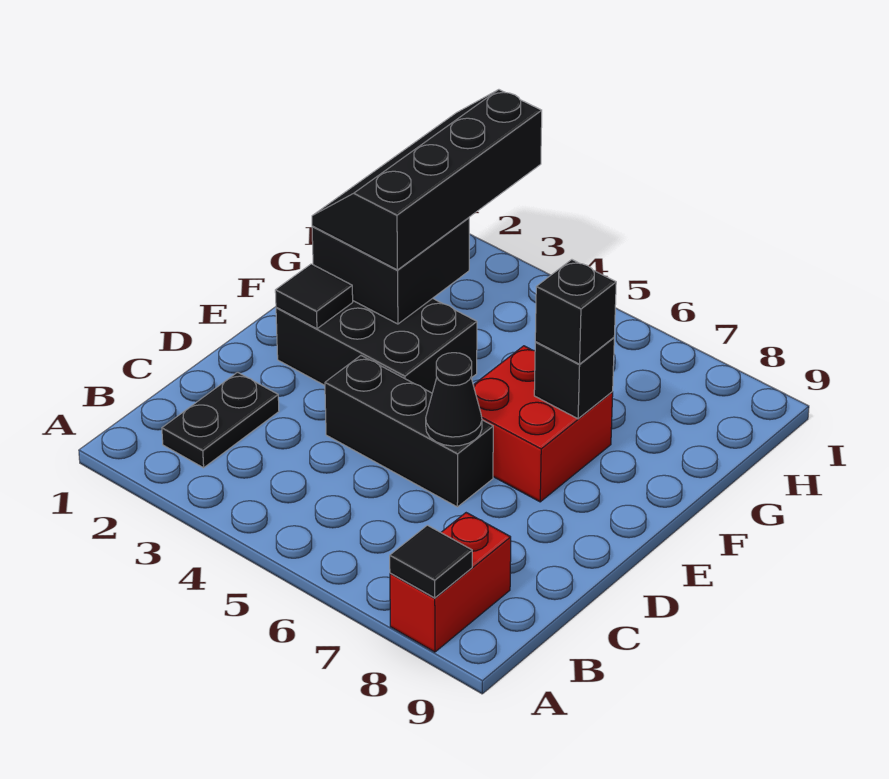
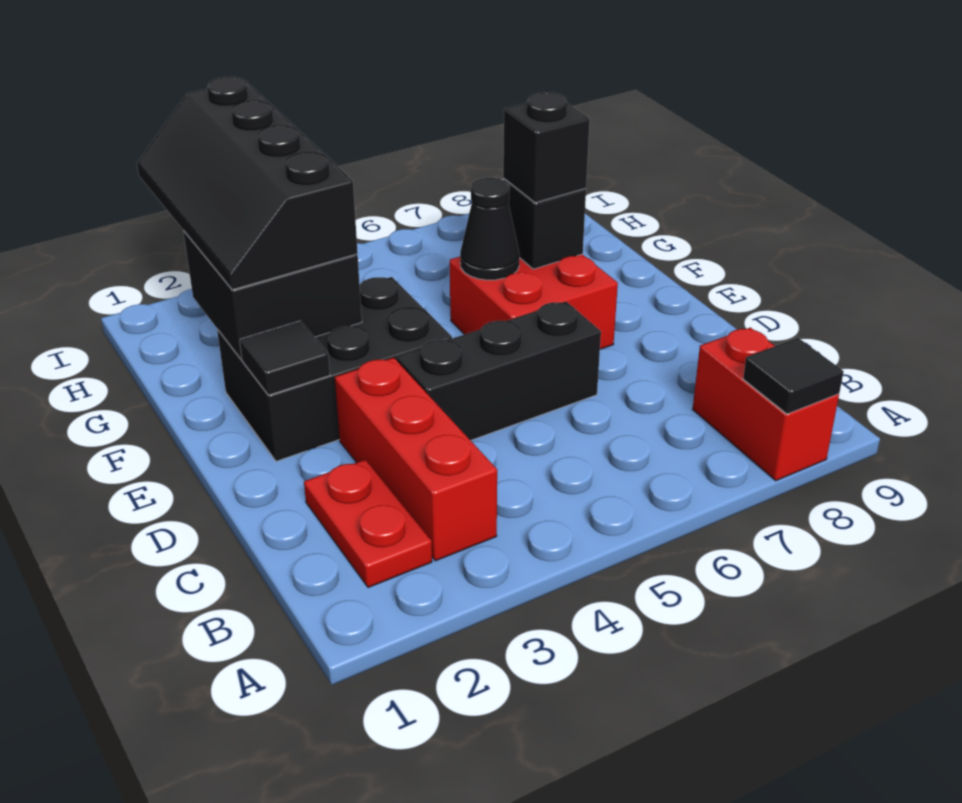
black plate B2:C2 level 1 -> red plate B2:C2 level 1
none -> red brick B3:D3 level 1
black cone D6 level 2 -> black cone F6 level 2

